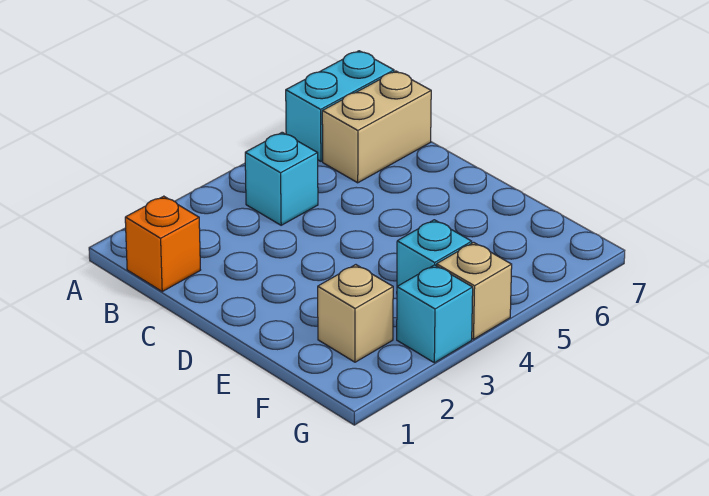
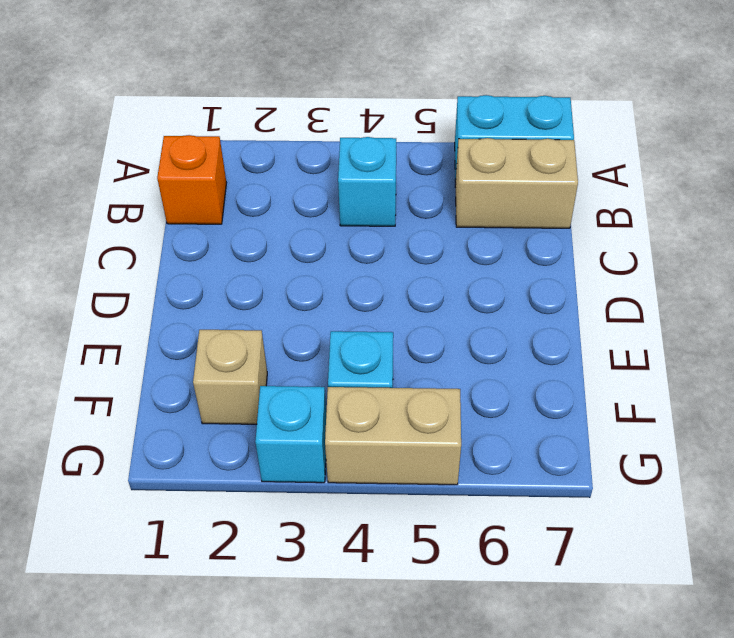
tan brick G4 level 1 -> tan brick G4:G5 level 1

